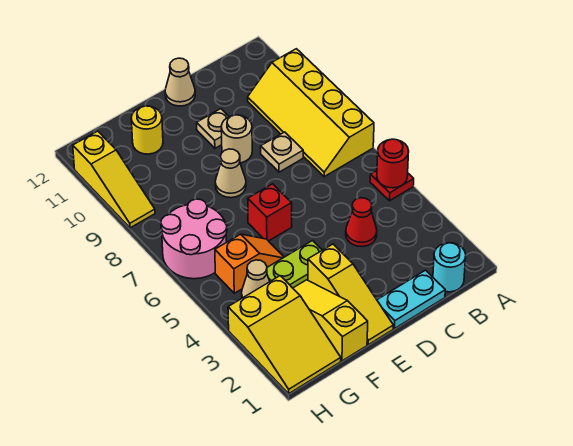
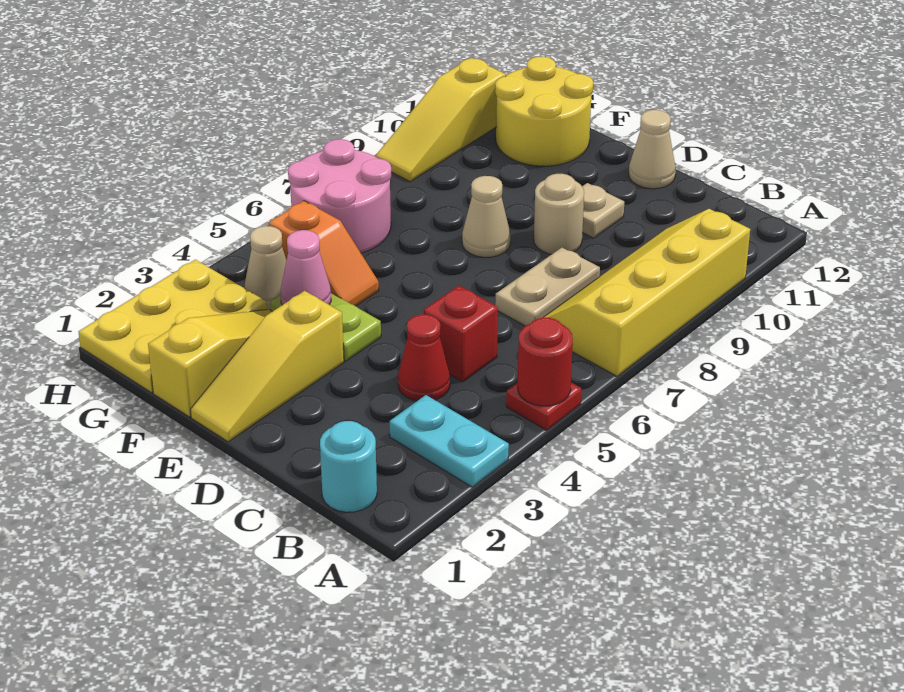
cyan plate C1:D1 level 1 -> cyan plate A3:B3 level 1
tan plate C8 level 1 -> tan plate C7:C8 level 1
red brick E6 level 1 -> red brick C5 level 1
none -> pink cone F4 level 2
yellow round brick F11 level 1 -> yellow round brick F11:G12 level 1
yellow slope G1:H3 level 1 top 3 -> yellow plate G1:H3 level 1

